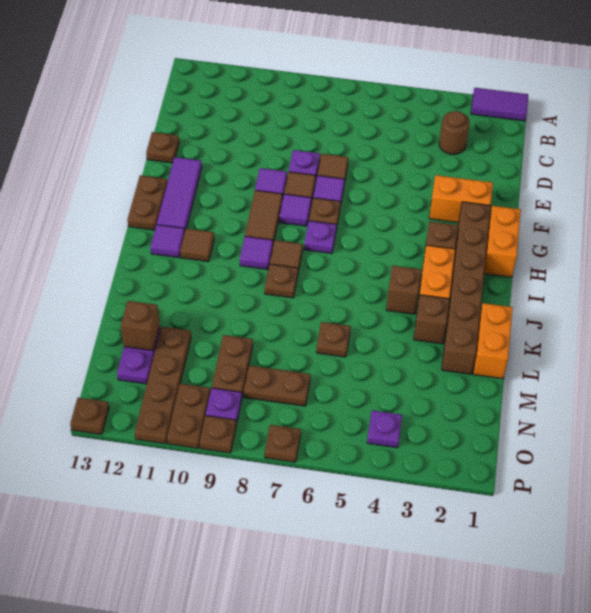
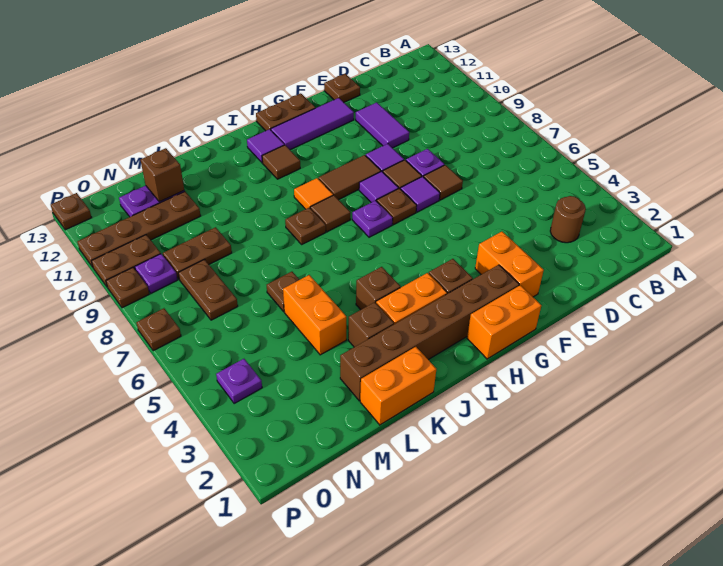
purple tile A1:A2 level 1 -> purple tile E10:E11 level 1
purple tile I9 level 1 -> orange tile I9 level 1
none -> orange brick L4:L5 level 1

